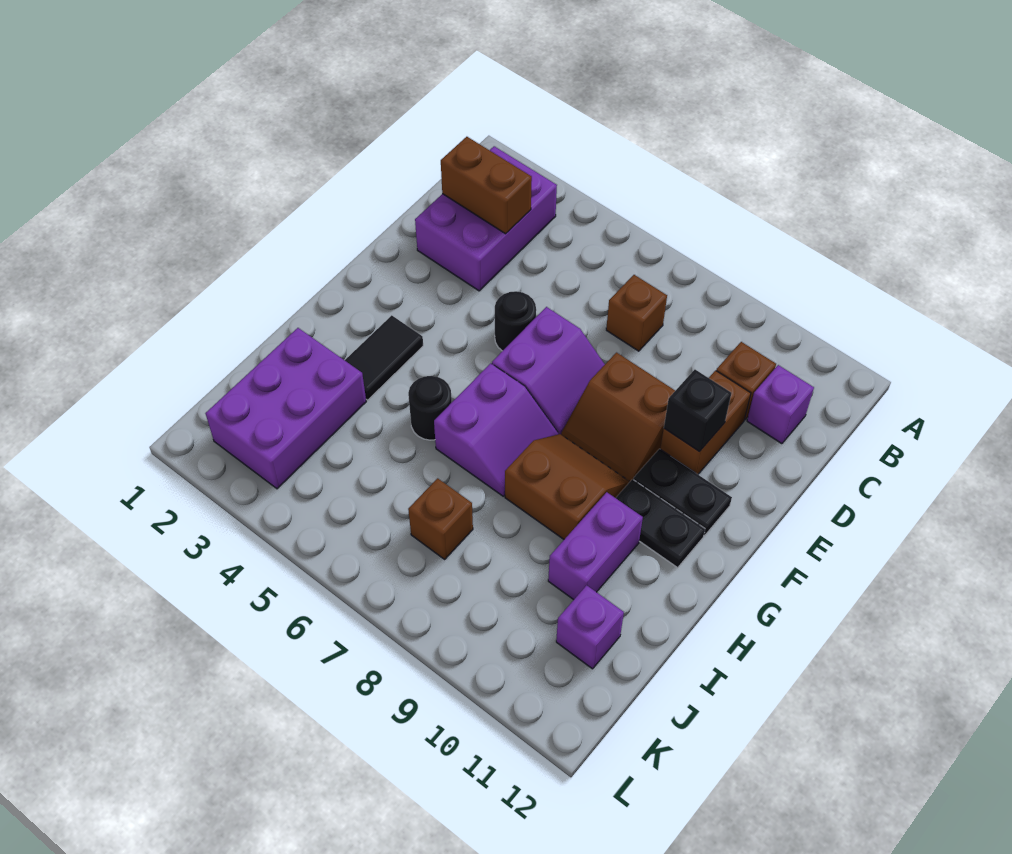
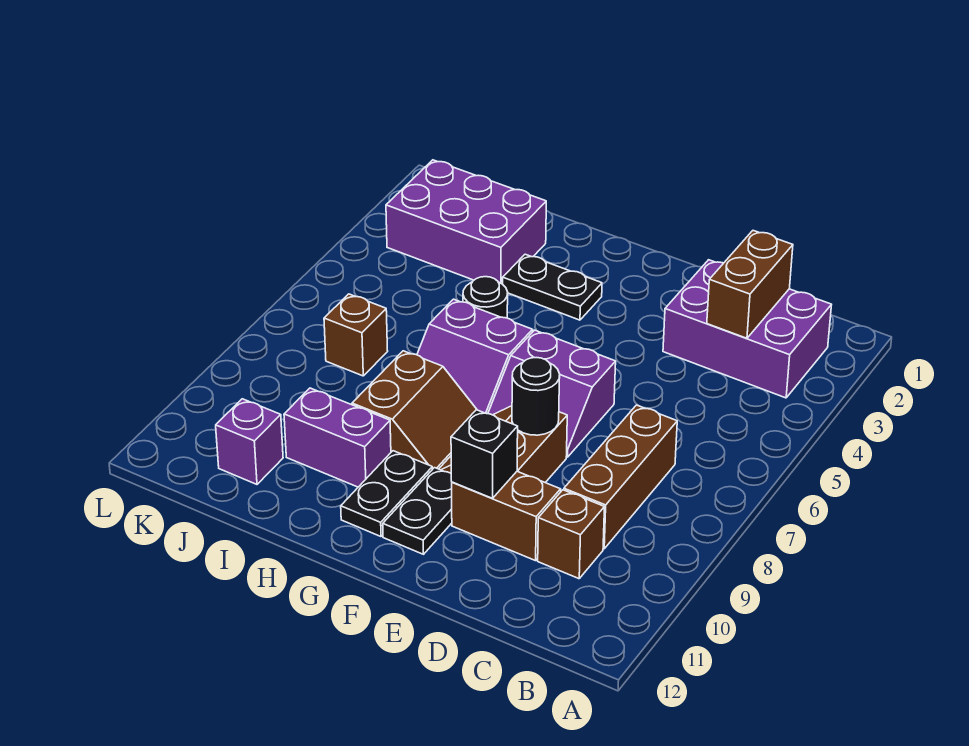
brown brick C7 level 1 -> brown brick C7:C9 level 1
purple brick C11 level 1 -> none
black round brick E5 level 1 -> black round brick E8 level 2
black tile G3:H3 level 1 -> black plate G3:H3 level 1

